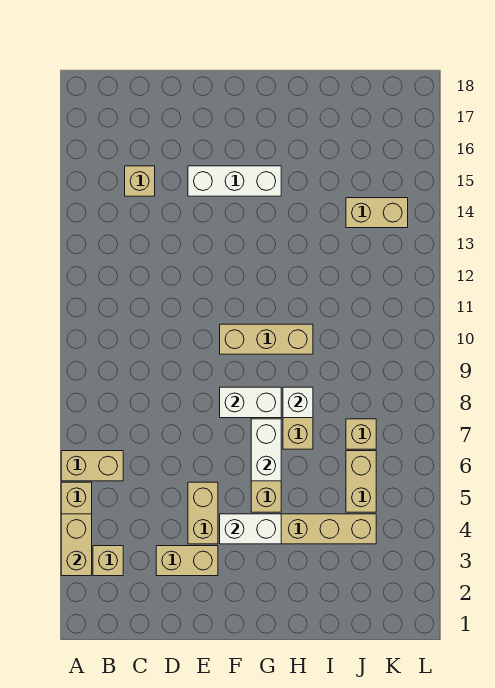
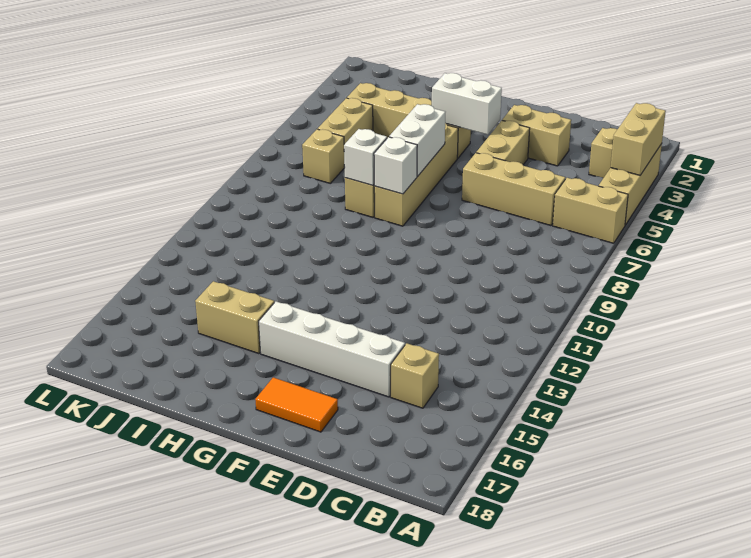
white brick E15:G15 level 1 -> white brick D15:G15 level 1
none -> orange tile E17:F17 level 1
white brick F8:G8 level 2 -> white brick G8 level 2
tan brick F10:H10 level 1 -> tan brick C6:E6 level 1
tan brick J14:K14 level 1 -> tan brick H15:I15 level 1

